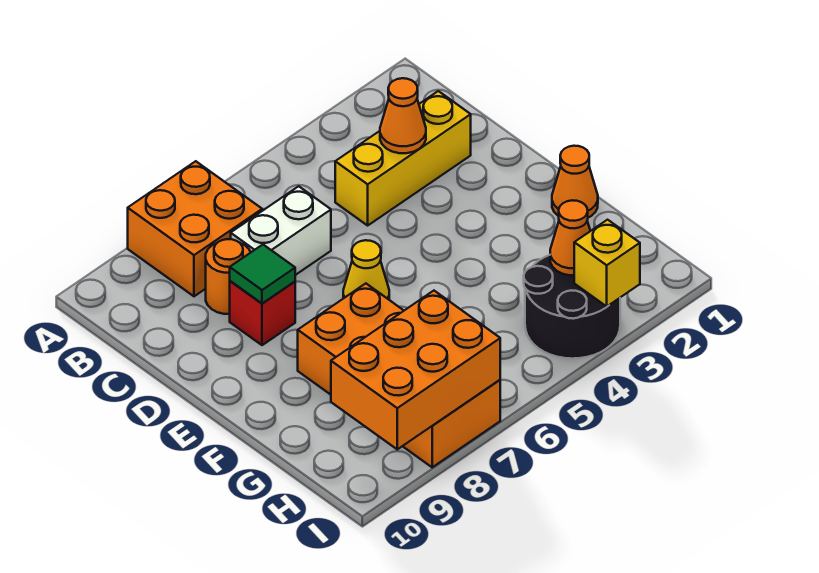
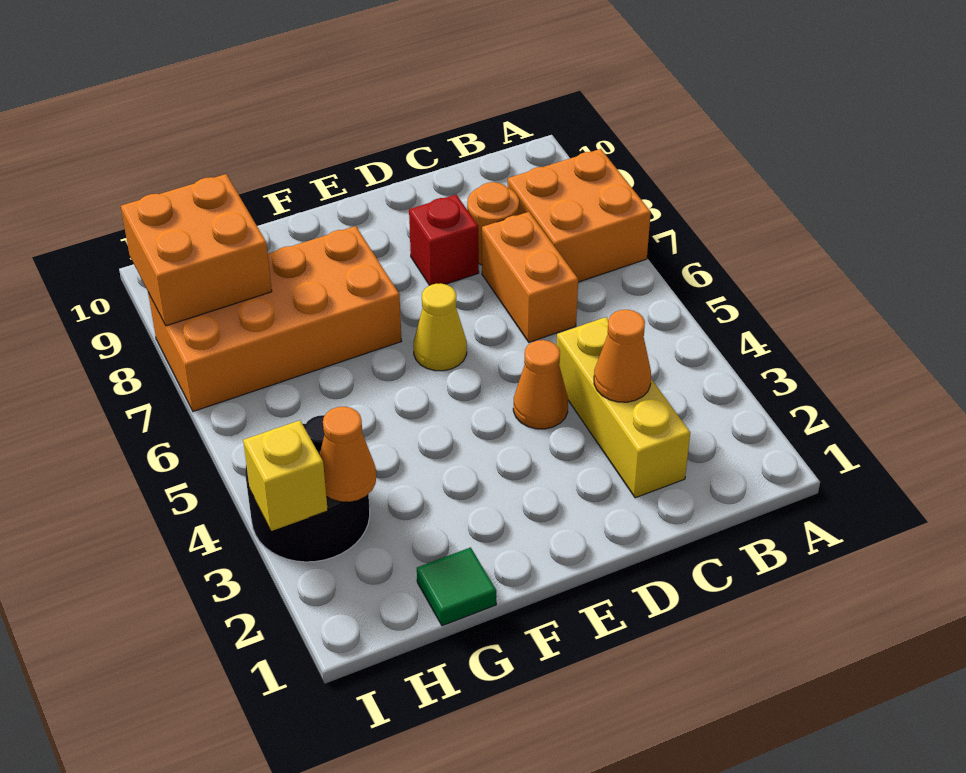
white brick C6:C7 level 1 -> orange brick C6:C7 level 1
green tile D8 level 2 -> green tile G1 level 1
orange cone F1 level 1 -> orange cone D4 level 1
orange brick H7:I9 level 2 -> orange brick H8:I9 level 2

